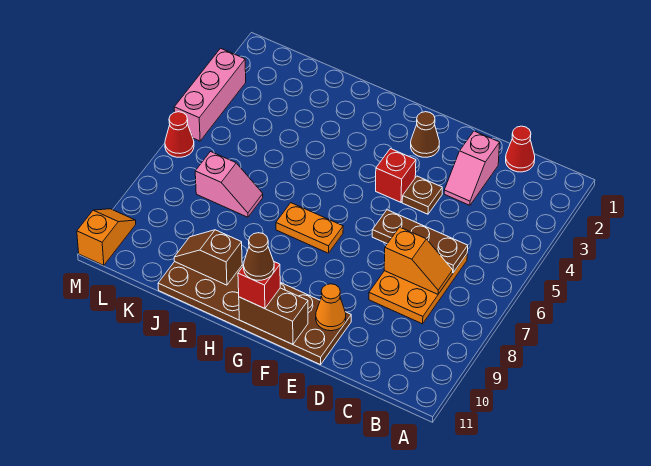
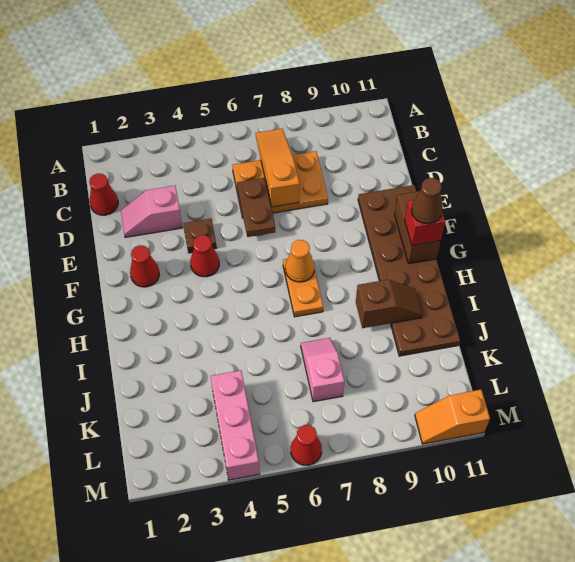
brown plate C6:E6 level 2 -> brown plate D6:E6 level 2
orange slope C7:D7 level 2 top D -> orange slope B7:D7 level 2 top D
pink slope D2:D3 level 1 top 2 -> pink slope D2:D3 level 1 top 3
orange cone E10 level 2 -> orange cone G7 level 2
brown cone F2 level 1 -> red cone F2 level 1
red brick F4 level 1 -> red cone F4 level 1
brown slope I10:J10 level 2 top I -> brown slope I9:I10 level 2 top 9
pink brick M3:M5 level 1 -> pink brick K4:M4 level 1

